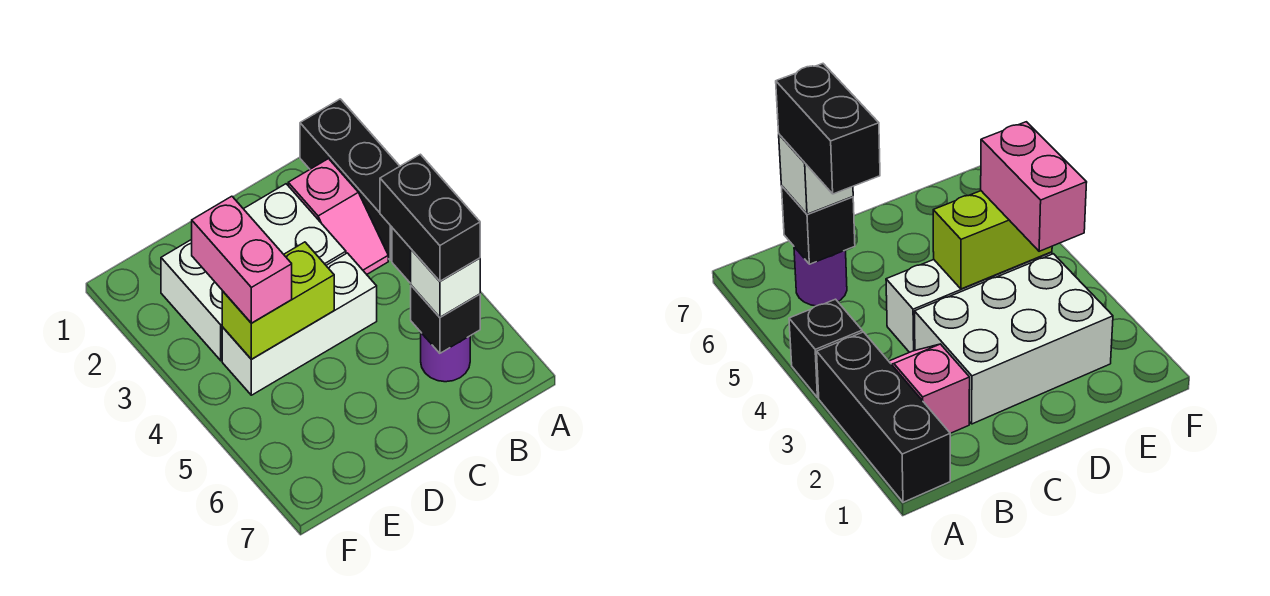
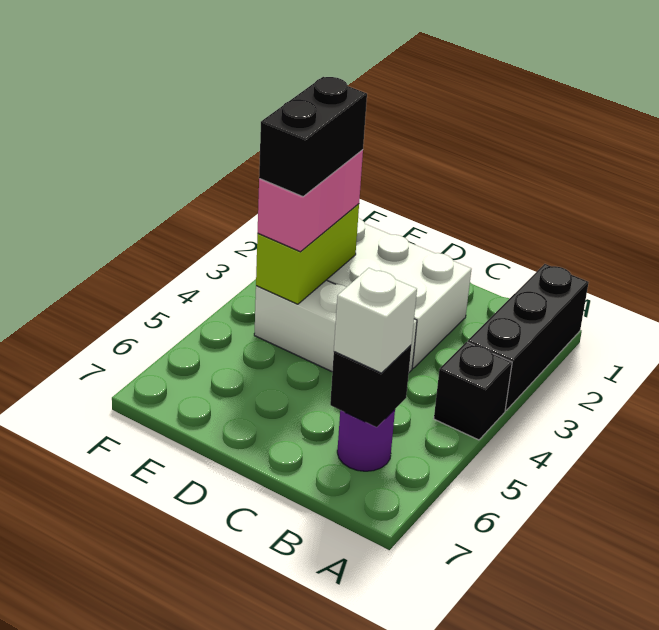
pink slope B2:B3 level 1 top 2 -> none
black brick B5:B6 level 4 -> black brick E3:E4 level 4
lime brick D4:E4 level 2 -> lime brick E3:E4 level 2

